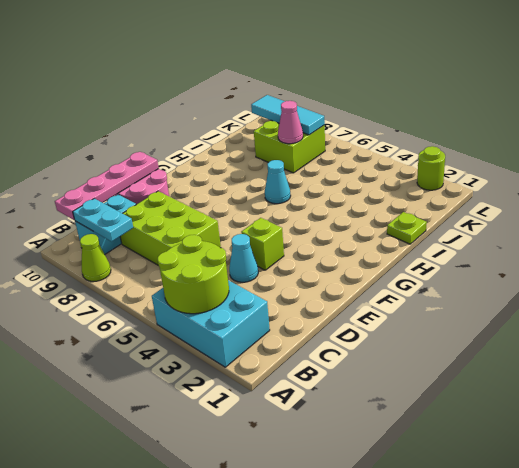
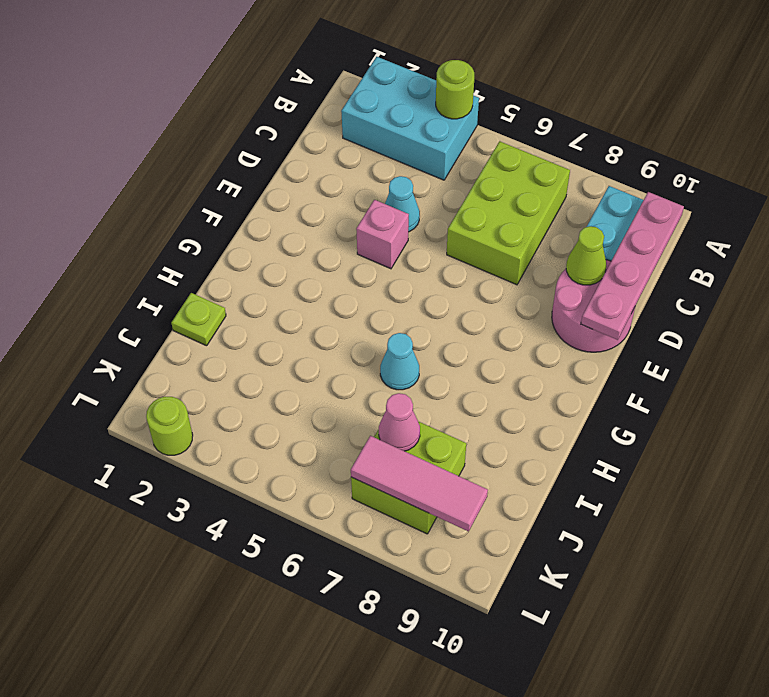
lime round brick A3:B4 level 2 -> lime round brick A4 level 2
lime cone A8 level 1 -> lime cone D9 level 2
cyan plate B8:B9 level 2 -> none
lime brick C6:D8 level 1 -> lime brick B6:D7 level 1
lime brick E4 level 1 -> pink brick E4 level 1
cyan tile K7:K9 level 2 -> pink tile K7:K9 level 2

